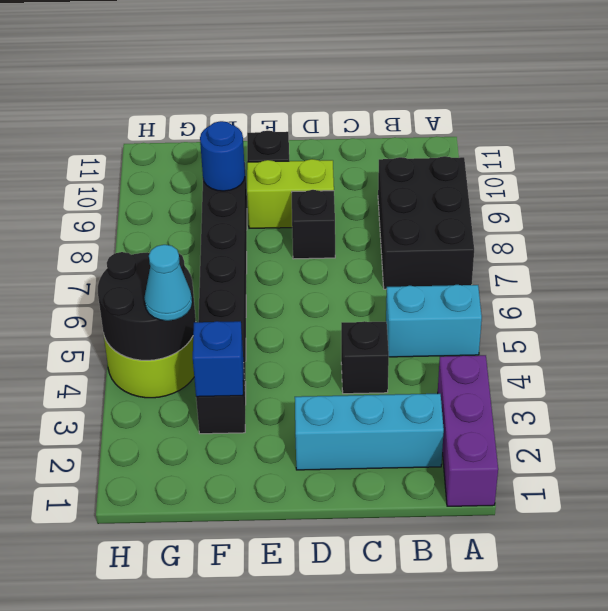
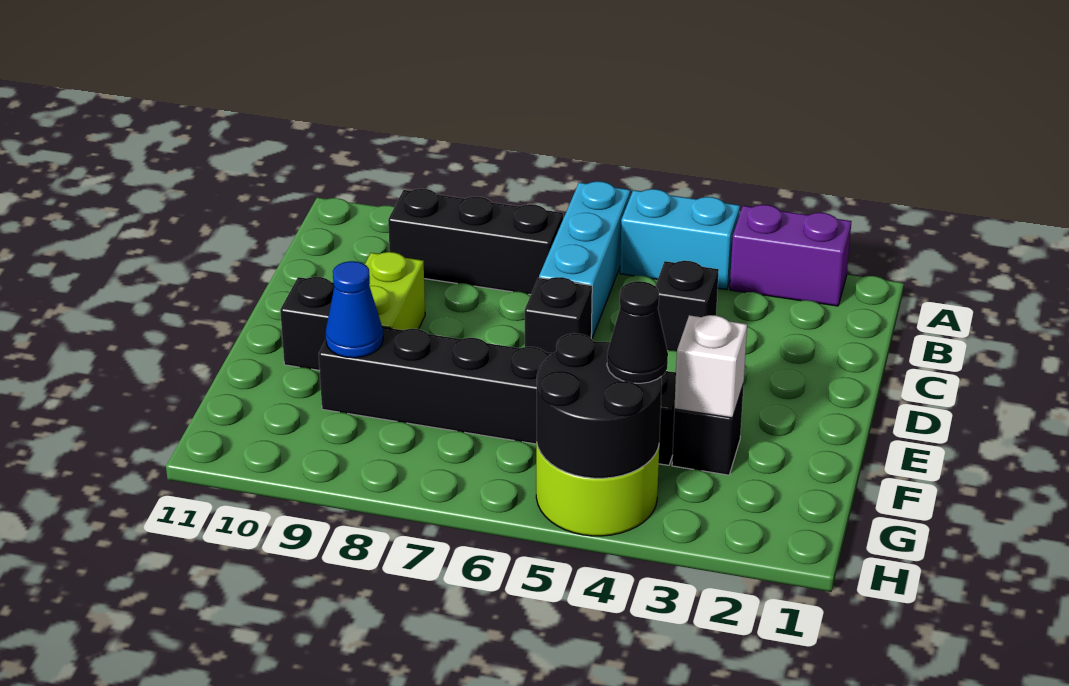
purple brick A1:A3 level 1 -> purple brick A2:A3 level 1
cyan brick A5:B5 level 1 -> cyan brick A4:A5 level 1
black brick A7:B9 level 1 -> black brick B7:B9 level 1
cyan brick B2:D2 level 1 -> cyan brick A6:C6 level 1
black brick D8 level 1 -> black brick D6 level 1
blue brick F3 level 2 -> white brick F3 level 2
blue round brick F9 level 2 -> blue cone F9 level 2
cyan cone G4 level 3 -> black cone G4 level 3

